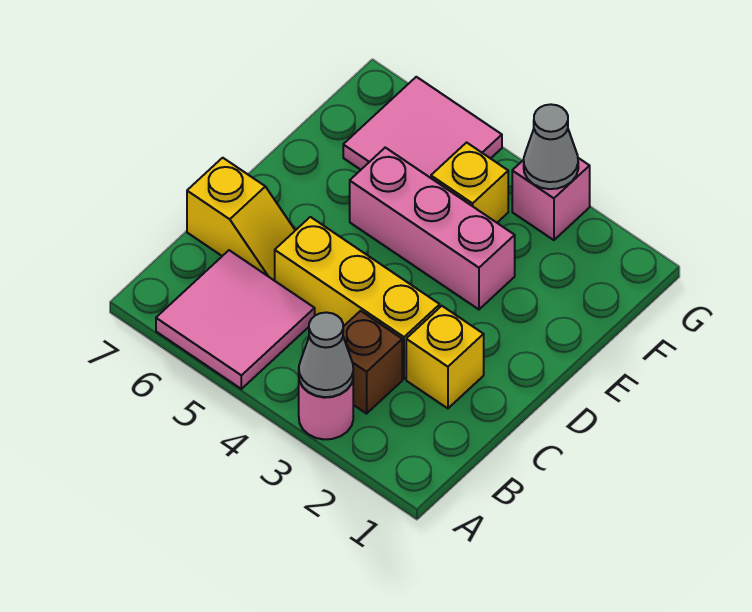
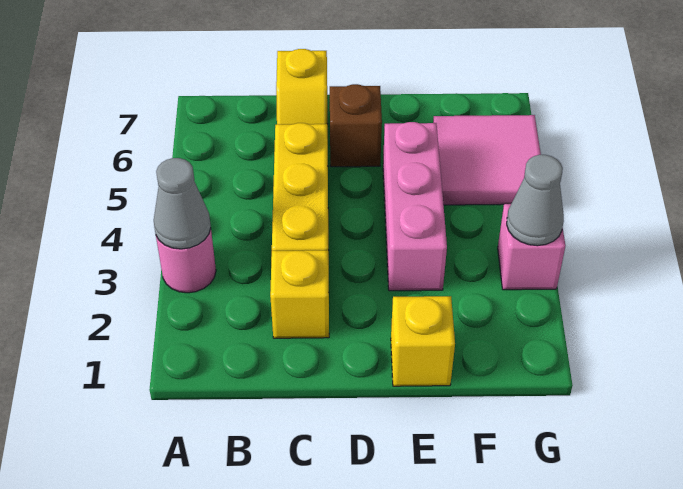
pink tile A5:B6 level 1 -> none
brown brick B3 level 1 -> brown brick D6 level 1
yellow brick F4 level 1 -> yellow brick E1 level 1

